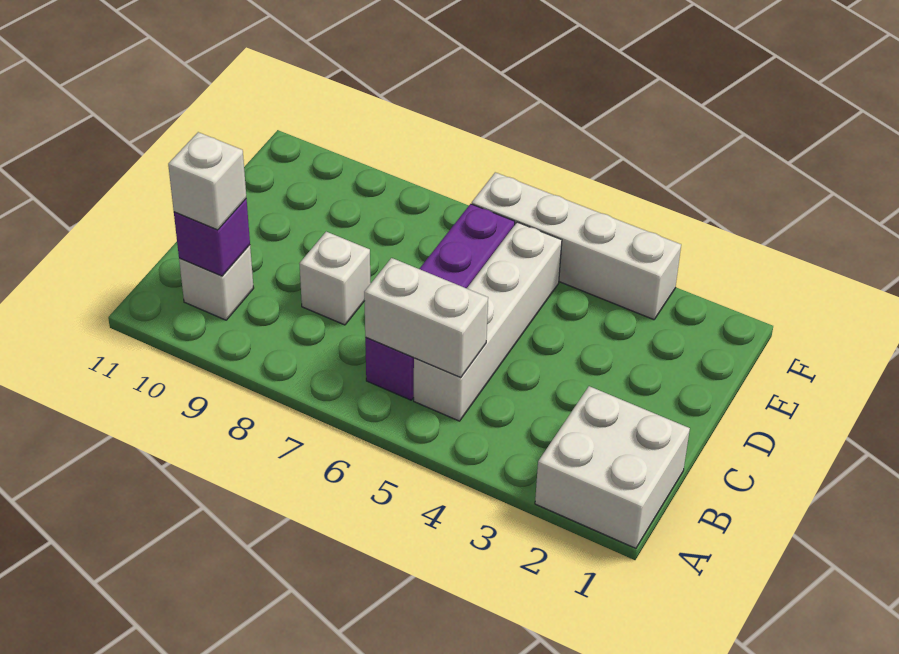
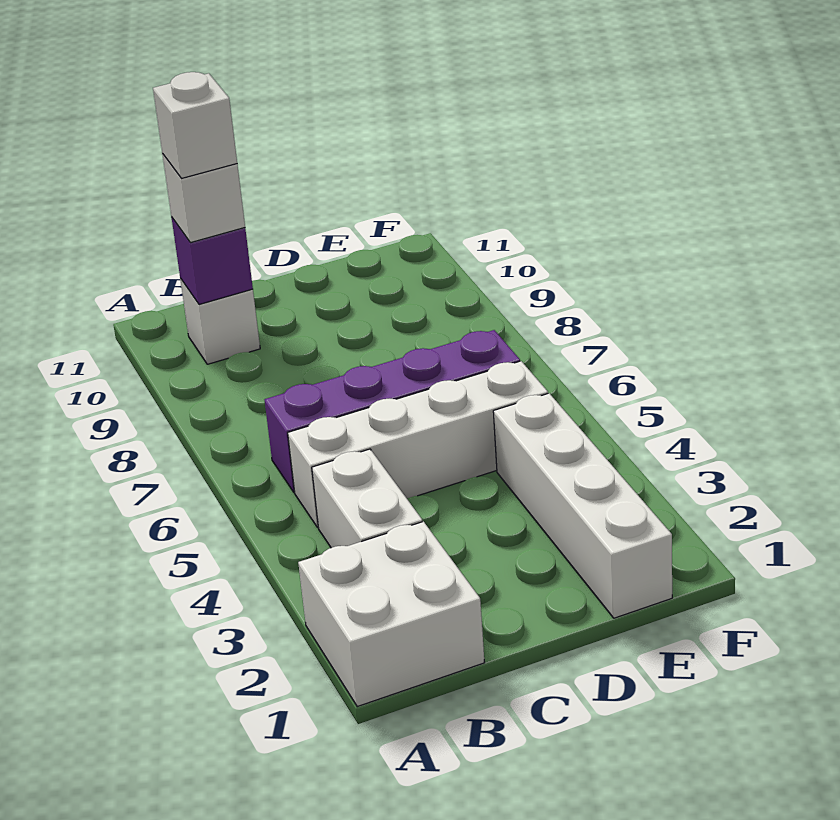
white brick B5:B6 level 2 -> white brick B3:B4 level 1
white brick C8 level 1 -> white brick B10 level 4
white brick F3:F6 level 1 -> white brick E1:E4 level 1

